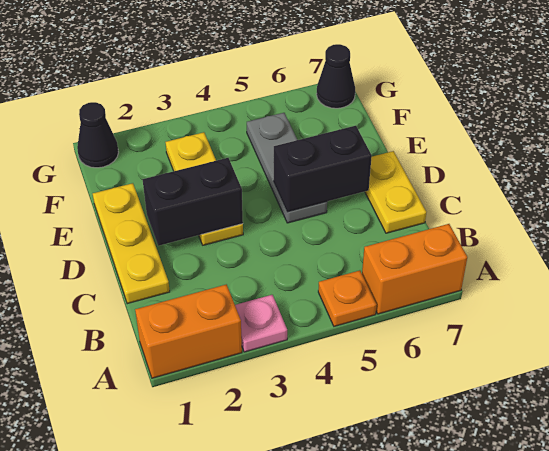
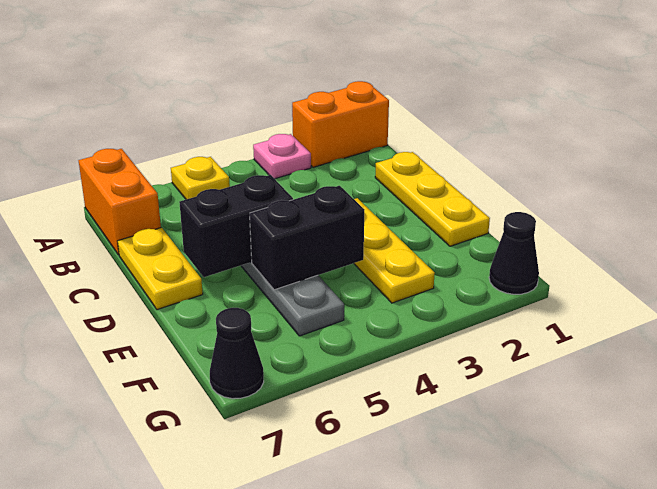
orange plate A5 level 1 -> yellow plate A5 level 1
orange brick A6:A7 level 1 -> orange brick A7:B7 level 1
black brick D2:D3 level 2 -> black brick E4:E5 level 2

